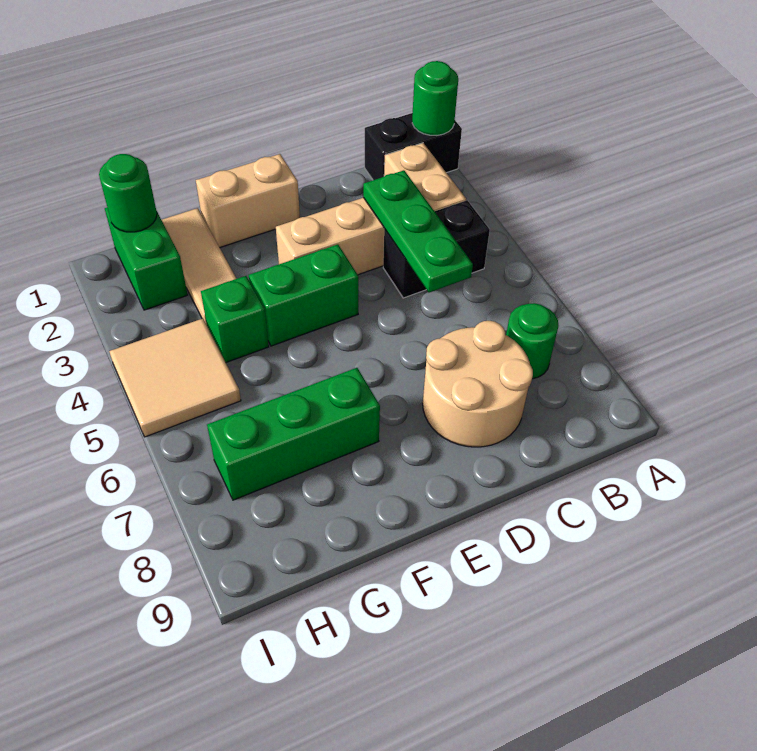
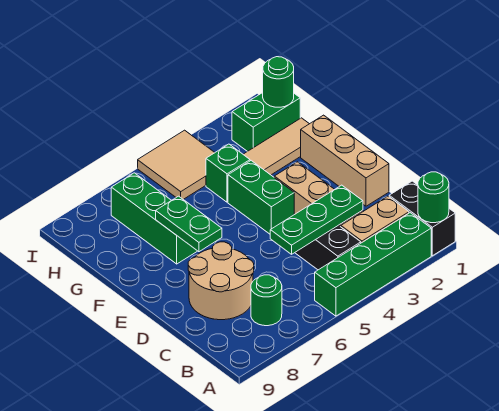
none -> green brick A2:A5 level 1
tan brick E1:F1 level 1 -> tan brick D1:F1 level 1
none -> green plate E7:F7 level 2

